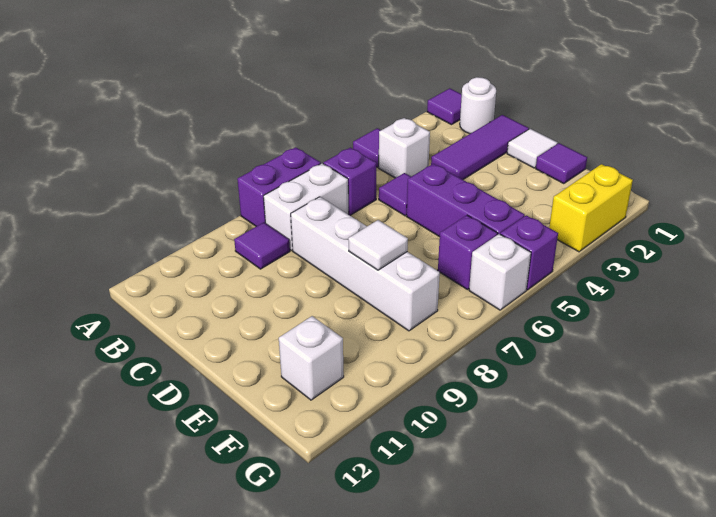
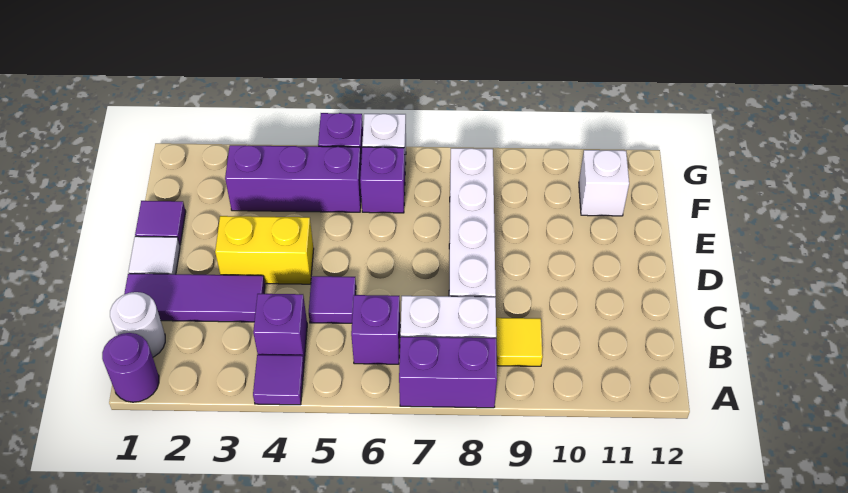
purple tile A1 level 1 -> purple round brick A1 level 1
white brick B4 level 1 -> purple brick B4 level 1
purple tile B9 level 1 -> yellow tile B9 level 1
purple brick D5:F5 level 1 -> purple brick F3:F5 level 1
white tile E8 level 2 -> none
yellow brick G2:G3 level 1 -> yellow brick D3:D4 level 1

